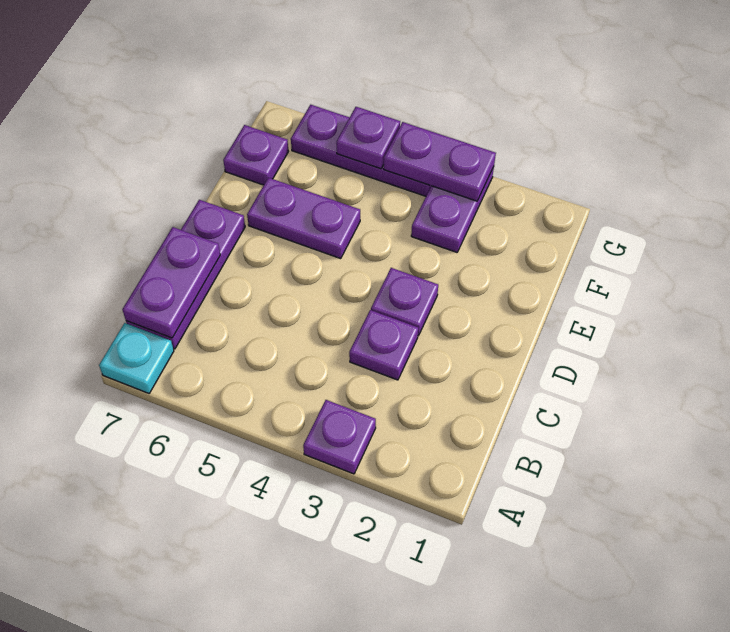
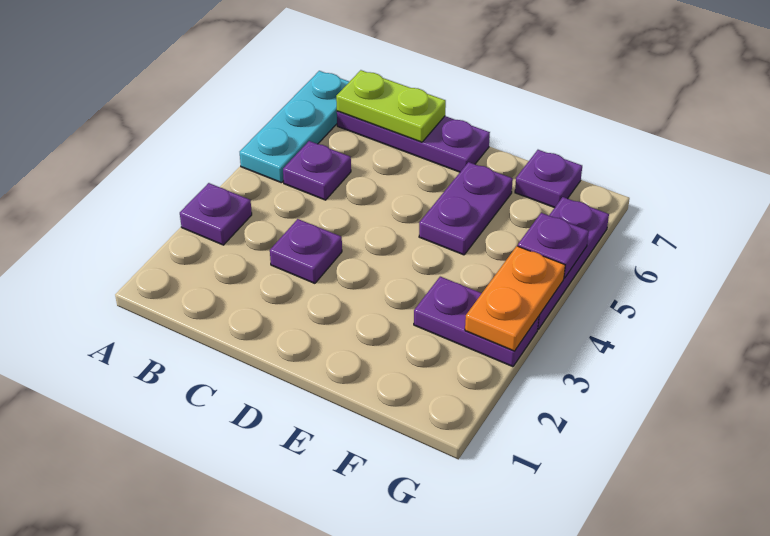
cyan plate A7 level 1 -> cyan plate A5:A7 level 1
purple plate B7:C7 level 2 -> lime plate B7:C7 level 2
purple plate D3 level 1 -> purple plate B5 level 1
purple plate G3:G4 level 2 -> orange plate G3:G4 level 2

